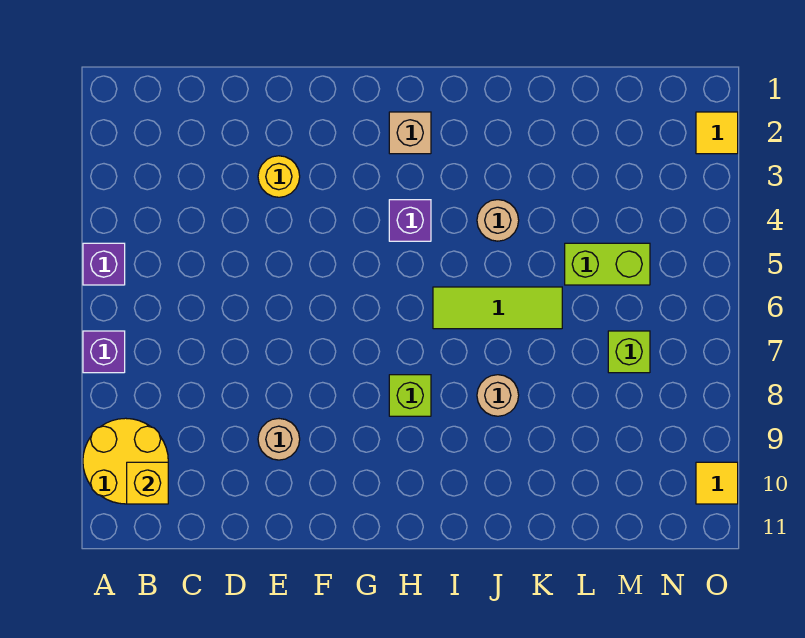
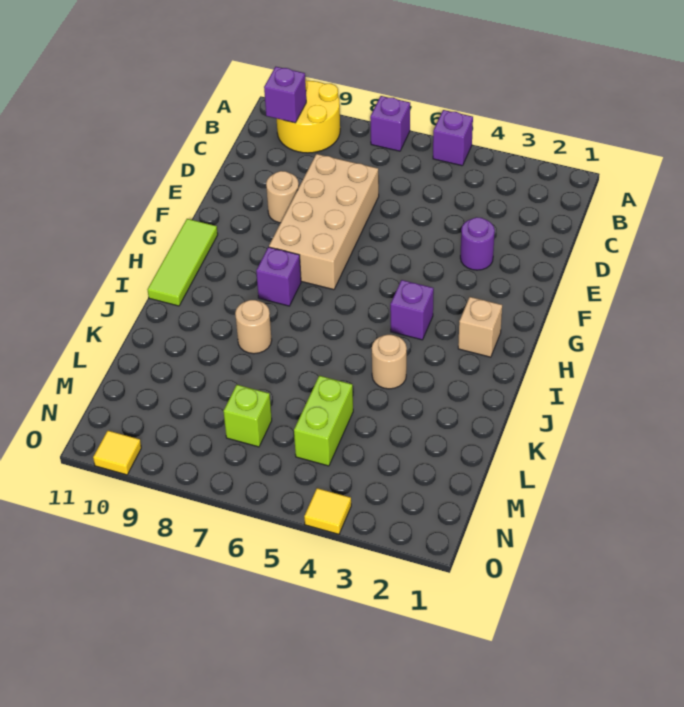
yellow brick B10 level 2 -> purple brick B10 level 2
none -> tan brick D7:G8 level 1
yellow round brick E3 level 1 -> purple round brick E3 level 1
lime brick H8 level 1 -> purple brick H8 level 1
lime tile I6:K6 level 1 -> lime tile G11:I11 level 1
yellow tile O2 level 1 -> yellow tile O4 level 1

